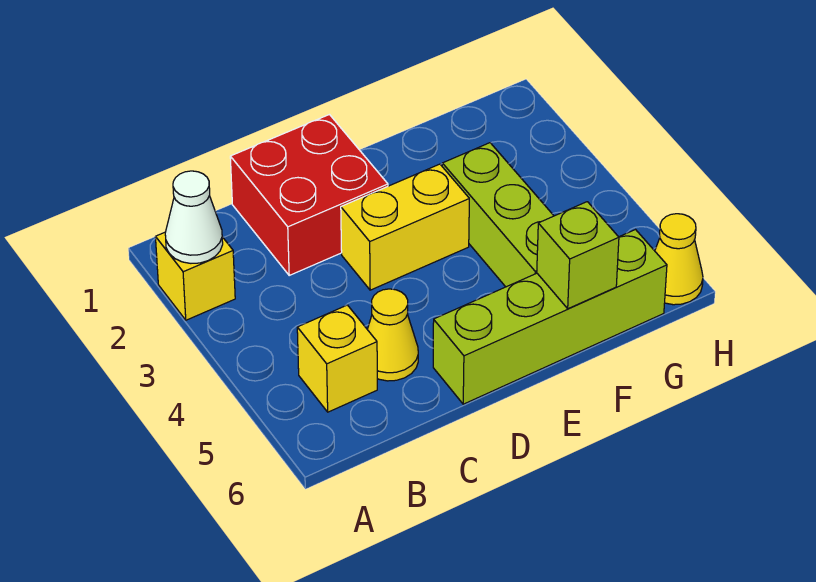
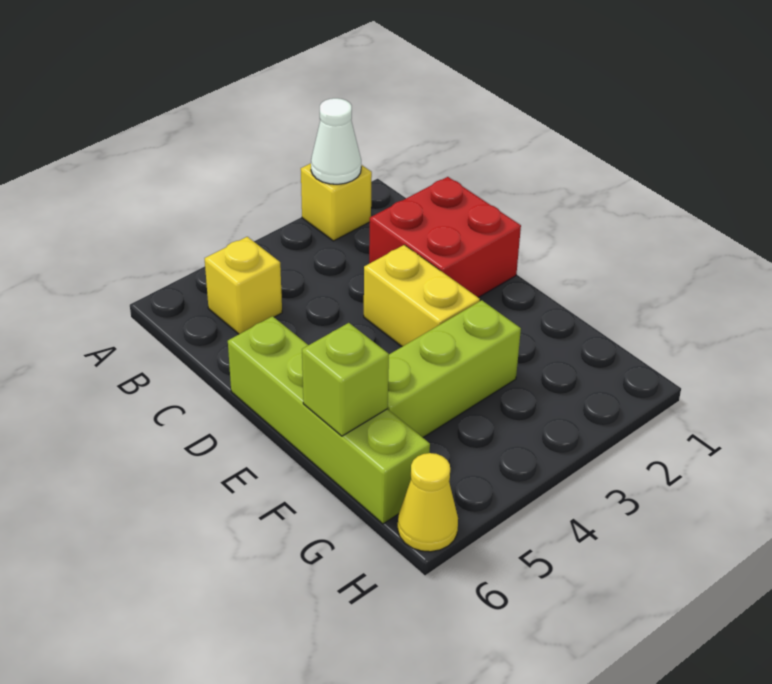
yellow cone C5 level 1 -> none

